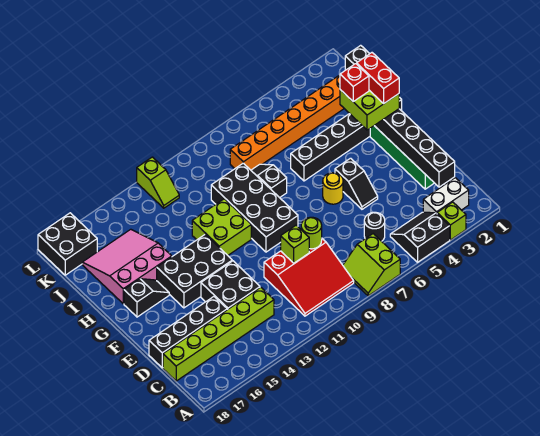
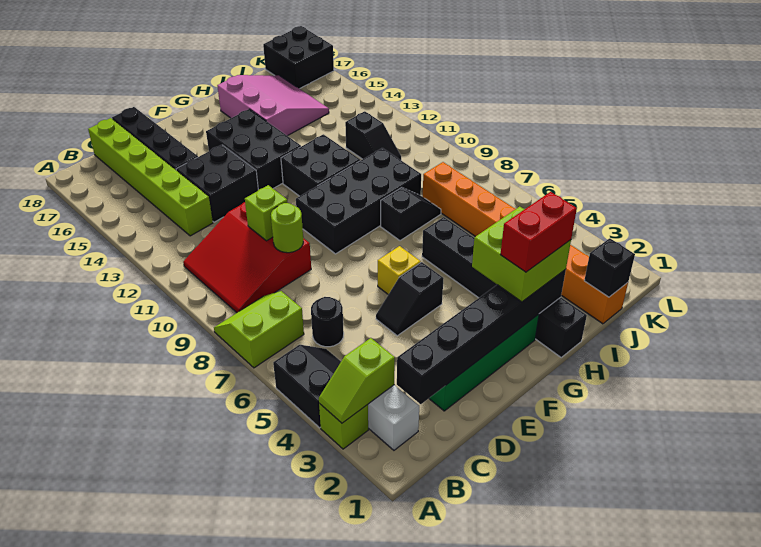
yellow round brick F6 level 1 -> yellow brick F6 level 1
lime brick G11:H12 level 1 -> black brick G11:H12 level 1
black slope G16:G17 level 1 top 17 -> black slope J11:J12 level 1 top 12
red brick H3 level 4 -> none
lime slope K12:L12 level 1 top L -> lime slope A3:B3 level 2 top B

